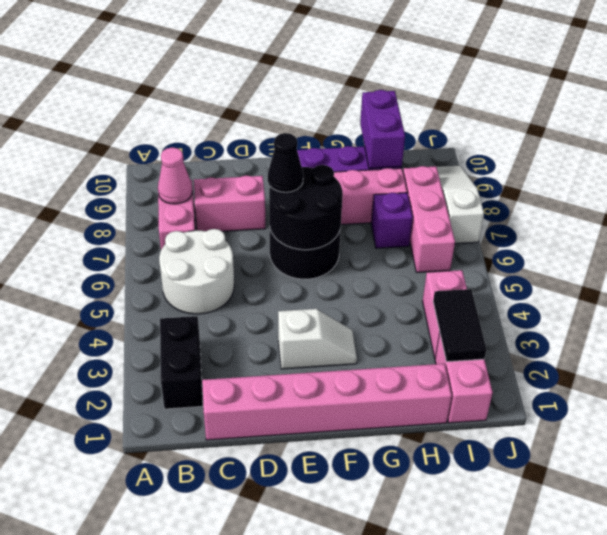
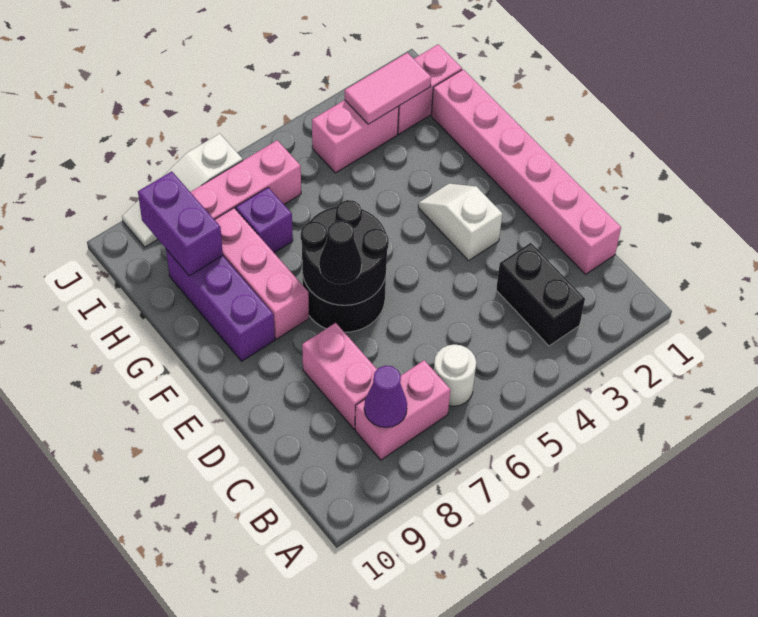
black brick B2:B3 level 1 -> black brick B3:C3 level 1
white round brick B5:C6 level 1 -> white round brick B6 level 1
pink cone B8 level 2 -> purple cone B8 level 2
purple brick H9:H10 level 2 -> purple brick H9:I9 level 2
black tile I2:I3 level 2 -> pink tile I2:I3 level 2

